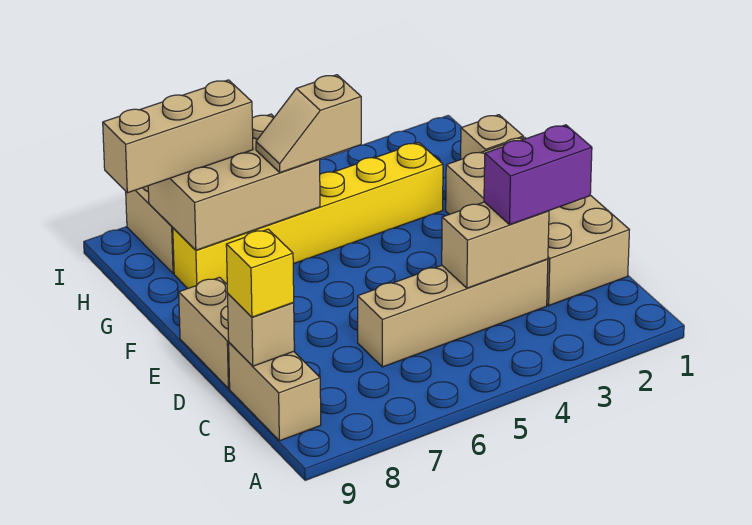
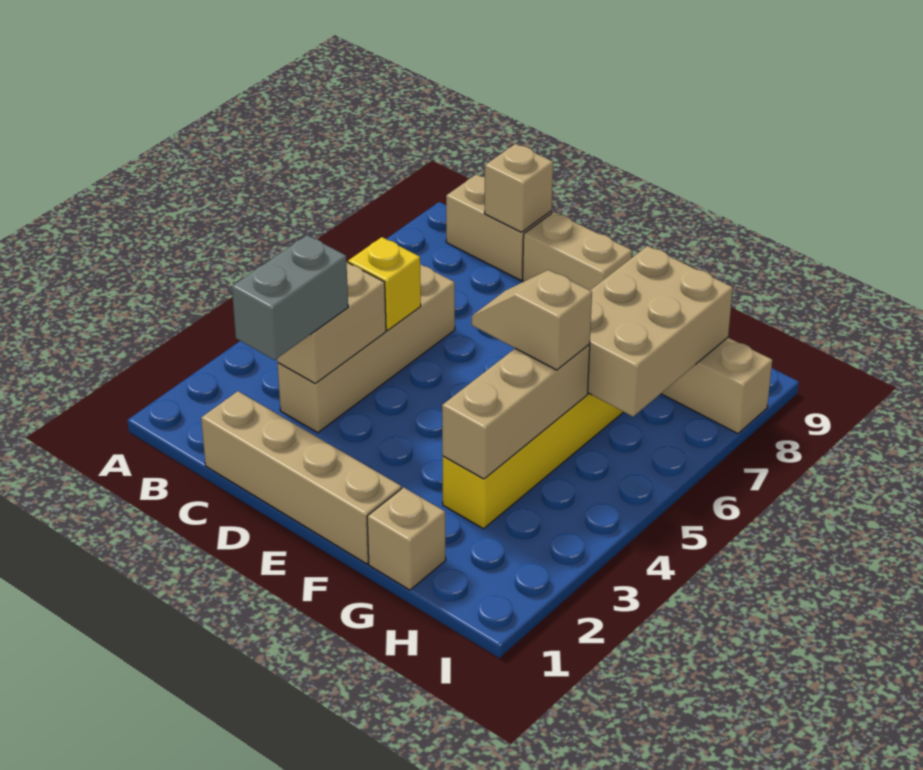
tan brick C1:F2 level 1 -> tan brick C1:F1 level 1
purple brick C2:C3 level 3 -> grey brick C2:C3 level 3
yellow brick C9 level 3 -> yellow brick C5 level 2
tan slope G5:G6 level 3 top 5 -> tan slope F5:G5 level 3 top G
tan brick H7:H9 level 3 -> tan brick G3:G5 level 2

